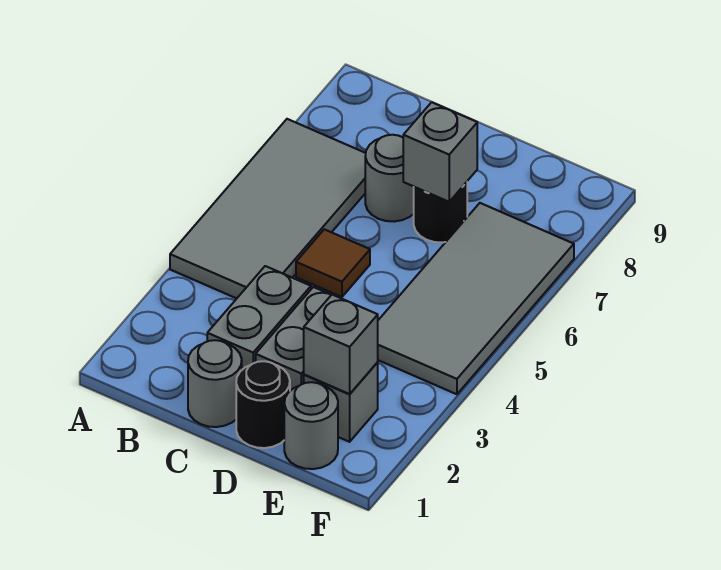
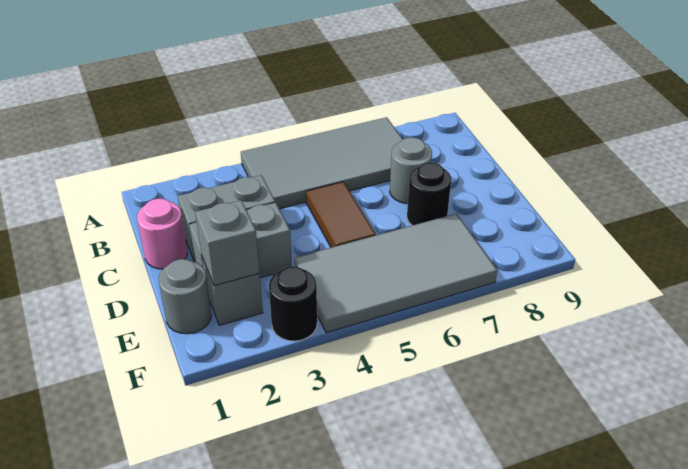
grey round brick C1 level 1 -> pink round brick C1 level 1
brown tile C5 level 1 -> brown tile C5:D5 level 1
black round brick D1 level 1 -> black round brick F3 level 1
grey brick D7 level 2 -> none

